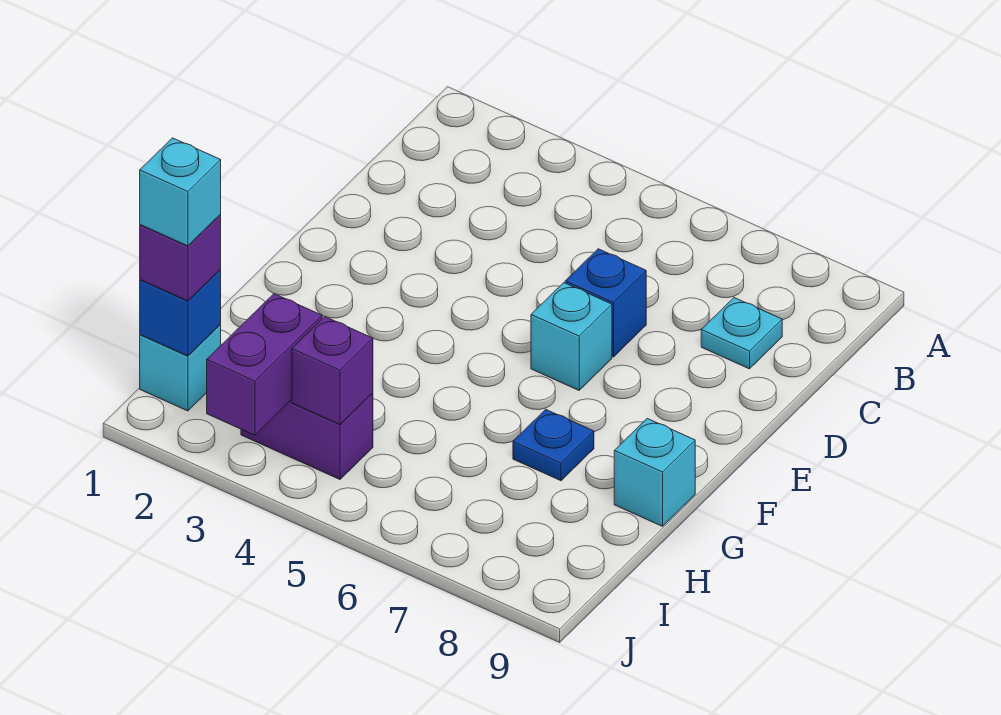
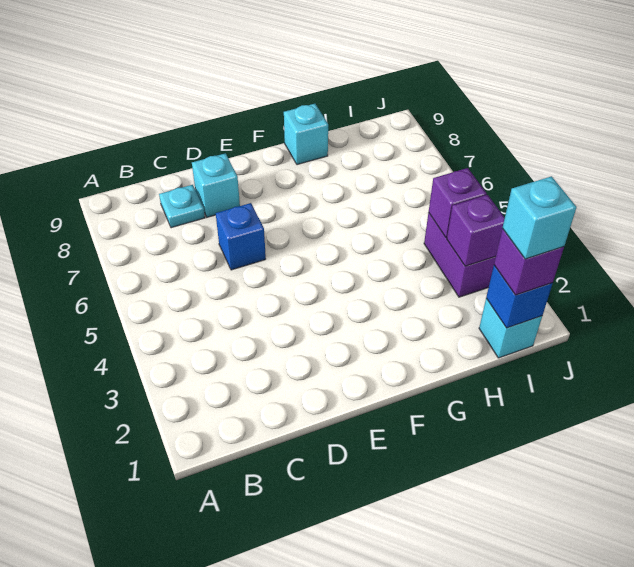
cyan brick E6 level 1 -> cyan brick D8 level 1
blue plate G7 level 1 -> none
purple brick I3:J3 level 2 -> purple brick I3 level 2

